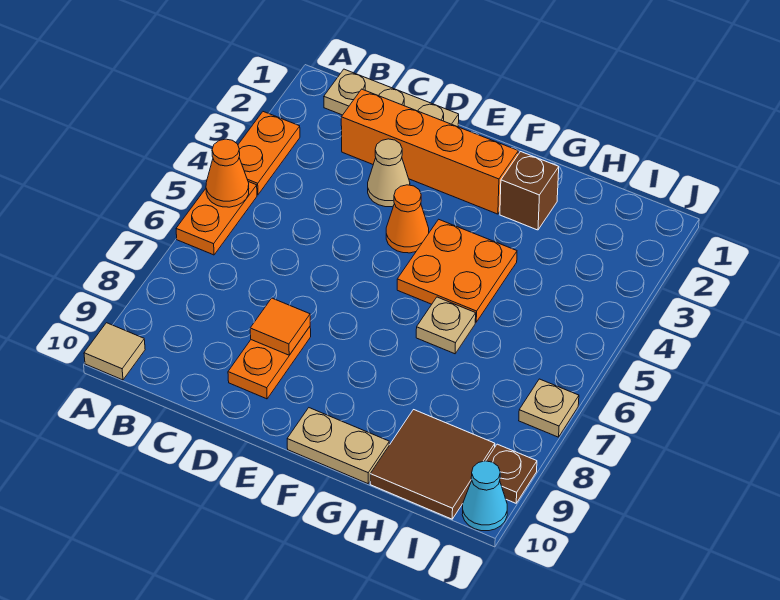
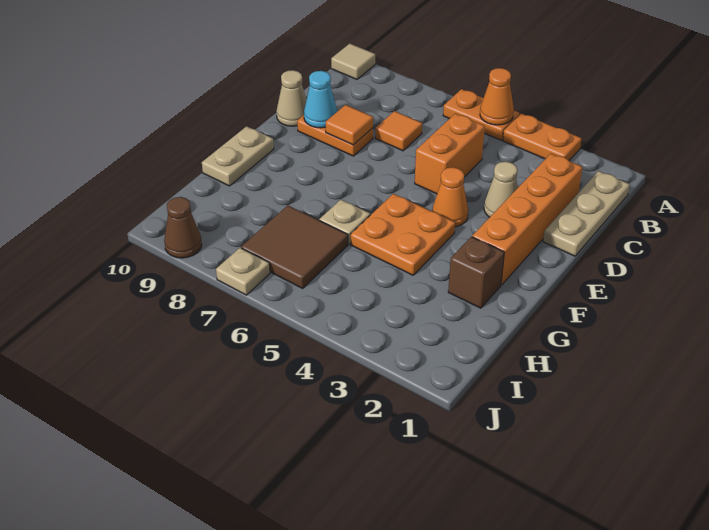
none -> orange brick C5:D5 level 1
none -> orange tile C7 level 1
none -> tan cone D10 level 1
brown tile H9:I10 level 1 -> brown tile H6:I7 level 1
brown plate J9 level 1 -> brown cone J9 level 1
cyan cone J10 level 1 -> cyan cone D9 level 2

